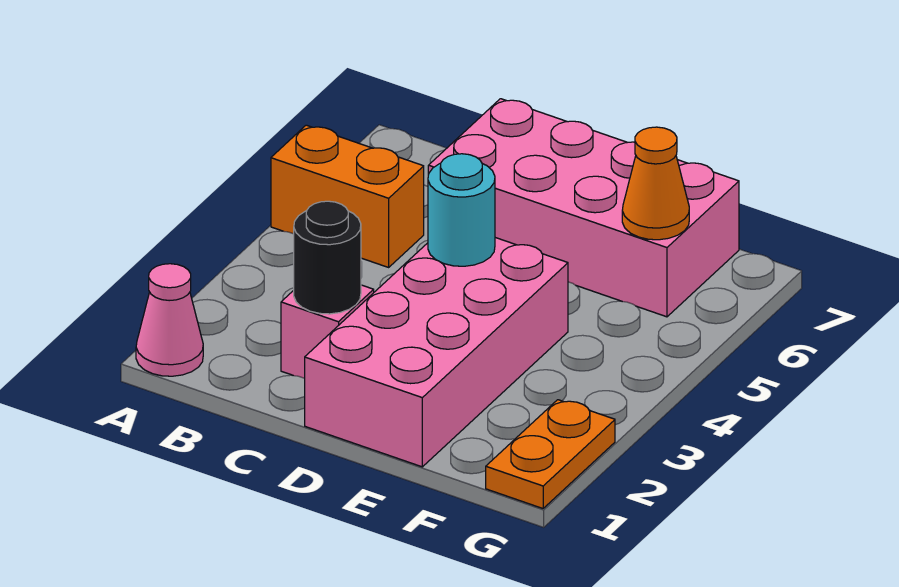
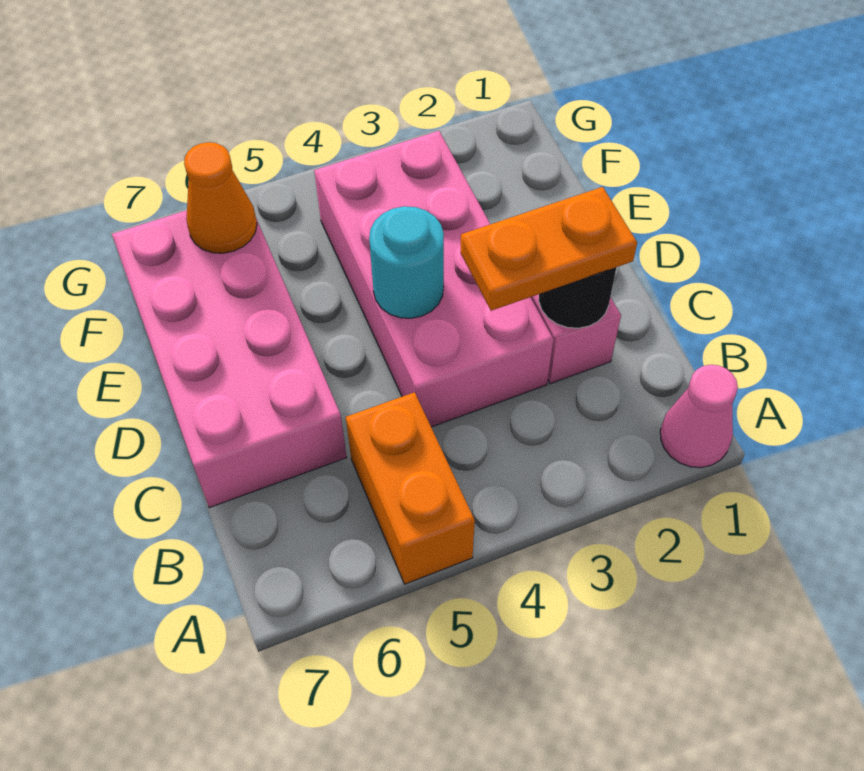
pink brick D1:E4 level 1 -> pink brick C3:F4 level 1
orange plate G1:G2 level 1 -> orange plate C2:C3 level 3

